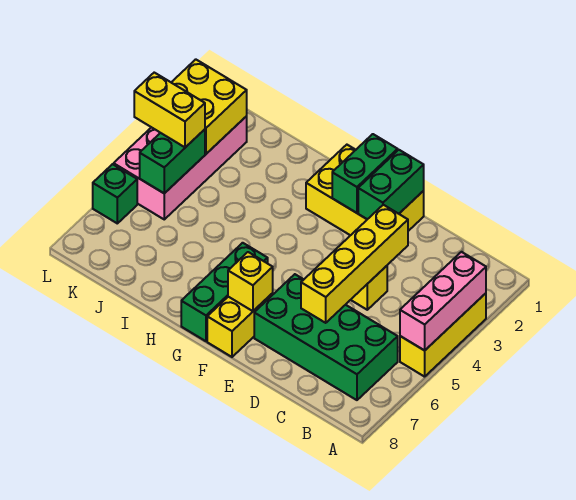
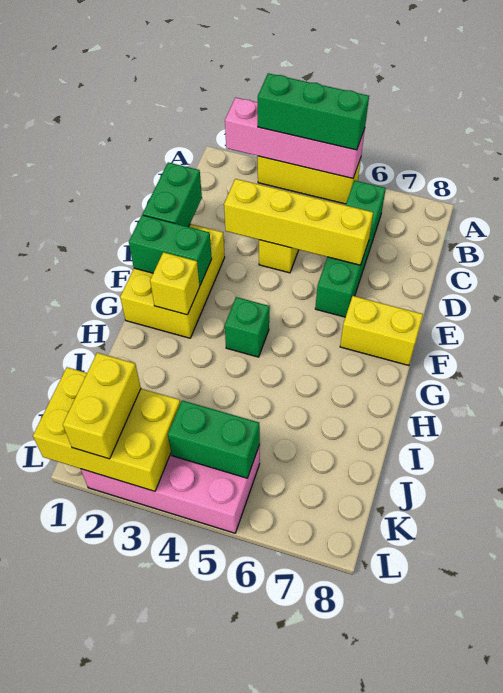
pink brick A3:A5 level 2 -> pink brick A2:A5 level 2
green brick B6:E7 level 1 -> green brick B6:E6 level 1
green brick E1:E2 level 2 -> green brick D1:E1 level 2
yellow brick F7 level 2 -> yellow brick G2 level 2
green brick G6:G8 level 1 -> green brick A3:A5 level 3
yellow brick K2:L3 level 2 -> yellow brick K1:L3 level 2
yellow brick K4:L4 level 3 -> yellow brick K2:L2 level 3
green brick L6 level 1 -> green brick G4 level 1

